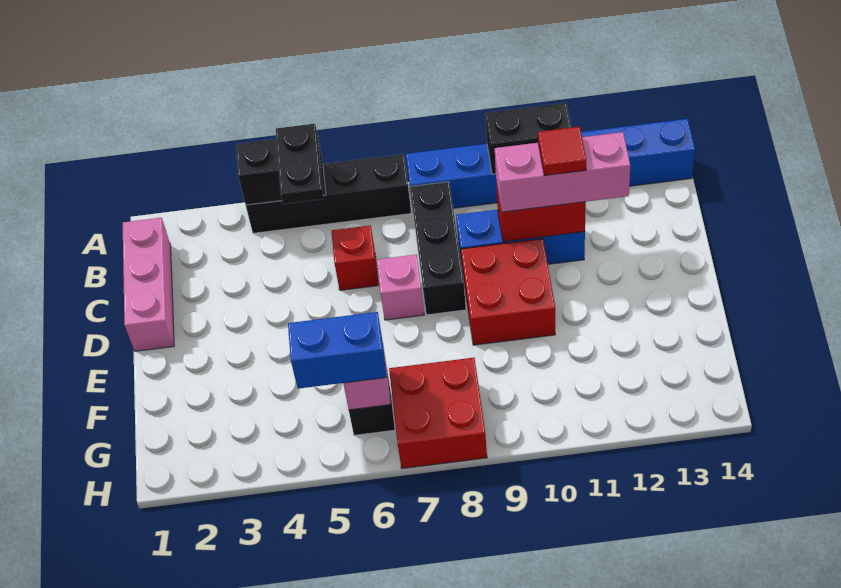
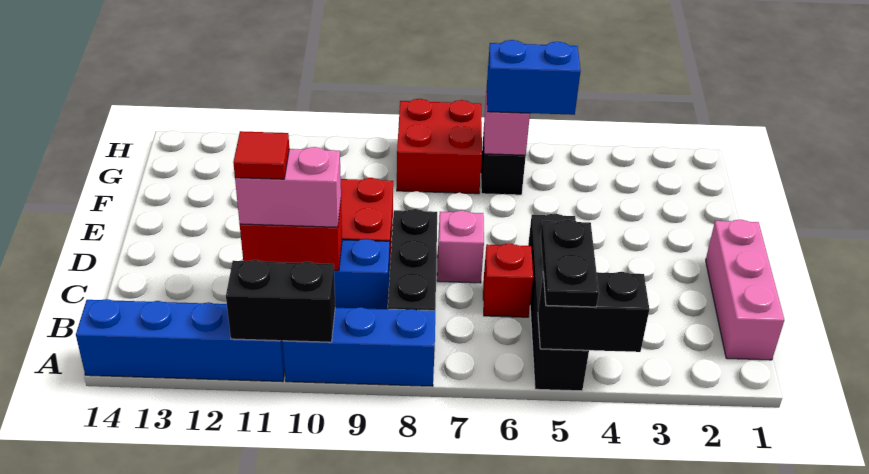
black brick A4:A7 level 1 -> black brick A5:D5 level 1
pink brick C10:C12 level 3 -> pink brick C10:C11 level 3

